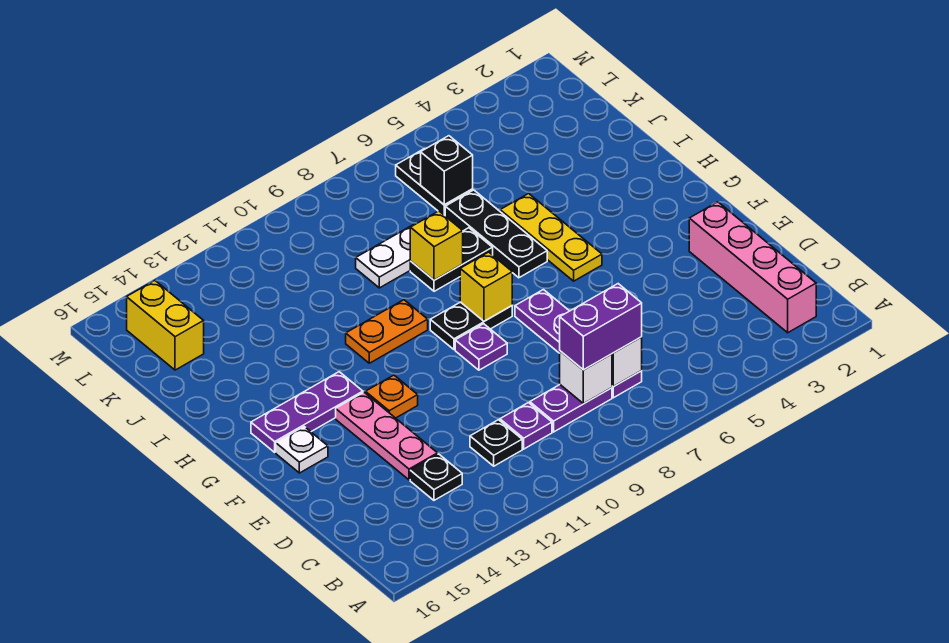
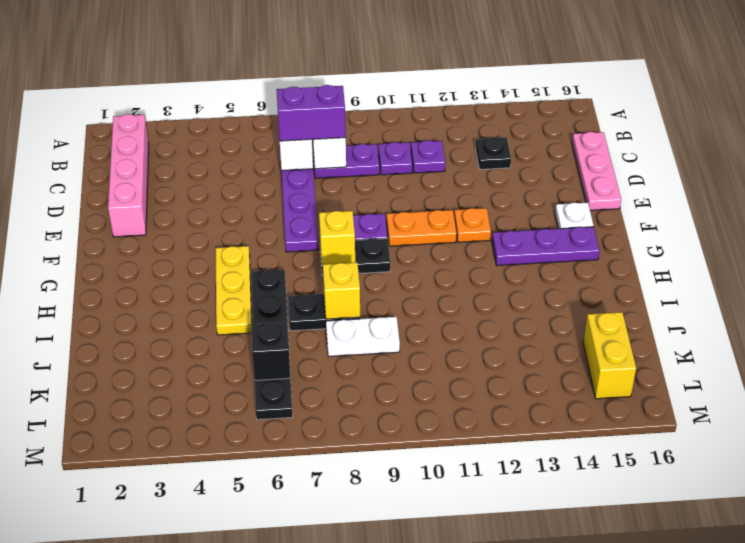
black plate C11 level 1 -> purple plate C11 level 1
pink plate D13:F13 level 1 -> pink plate C16:E16 level 1
orange plate H10:H11 level 1 -> orange plate F10:F11 level 1

